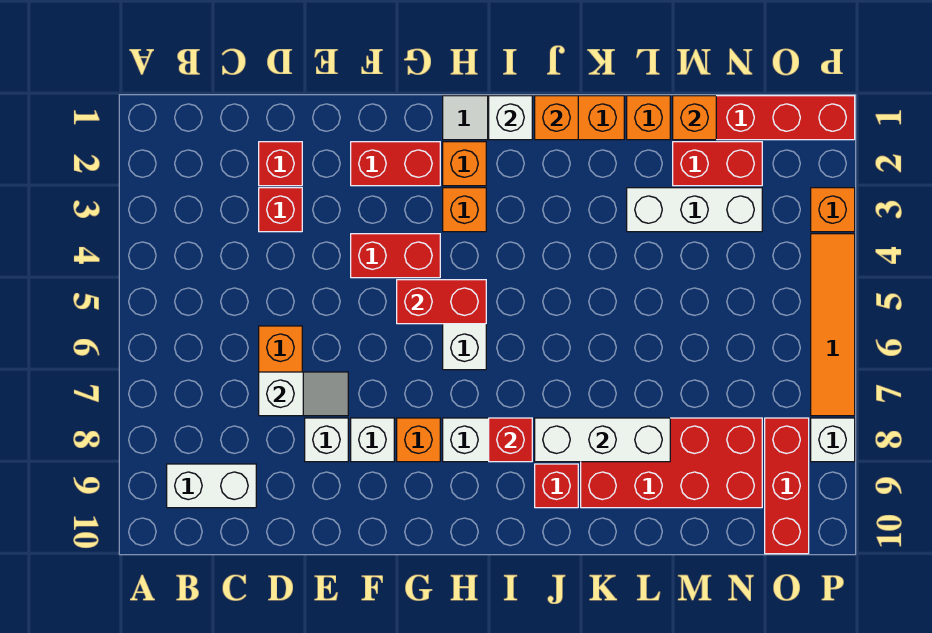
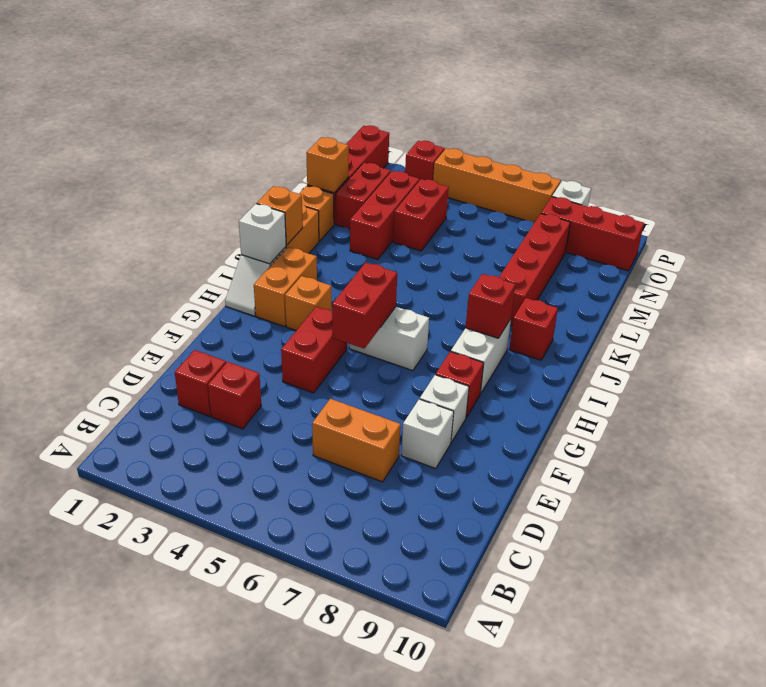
white brick B9:C9 level 1 -> none
white slope D7:E7 level 2 top D -> none
red brick F2:G2 level 1 -> red brick M4:N4 level 1
orange brick G8 level 1 -> red brick G8 level 1
orange brick H2 level 1 -> orange brick H2:I2 level 1
white brick J8:L8 level 2 -> none
red brick K8:N9 level 1 -> red brick K8:N8 level 1
white brick L3:N3 level 1 -> red brick L3:N3 level 1
orange brick P3 level 1 -> red brick P3 level 1
orange tile P4:P7 level 1 -> orange brick P4:P7 level 1

